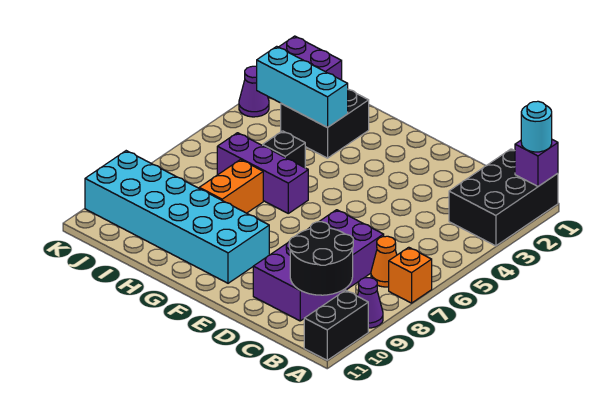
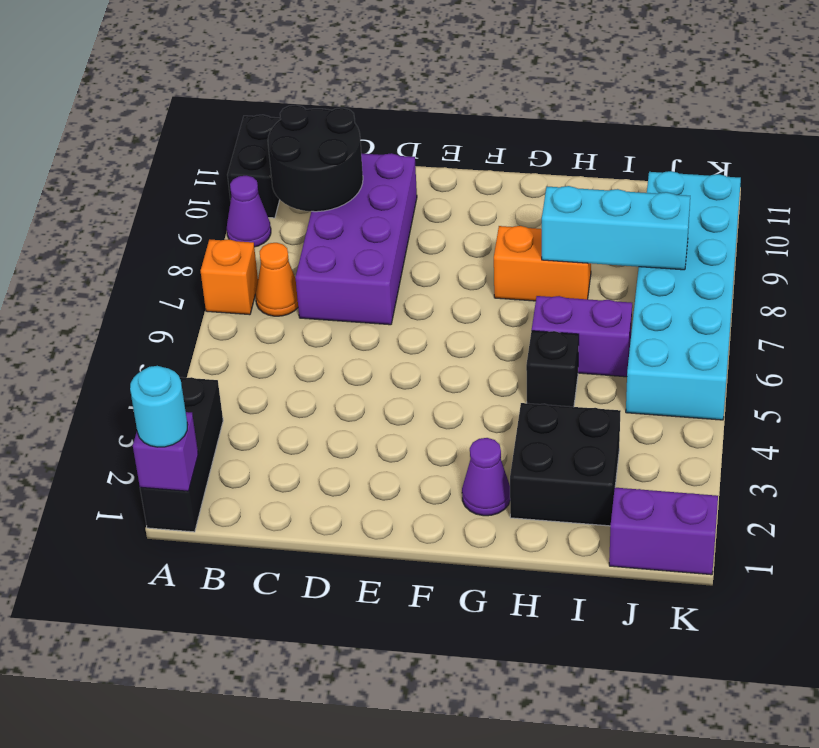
black brick A1:B3 level 1 -> black brick A1:A3 level 1
cyan brick F9:K10 level 1 -> cyan brick J5:K10 level 1
purple brick G6:I6 level 1 -> purple brick H6:I6 level 1
cyan brick H3:J3 level 2 -> cyan brick H8:J8 level 2
orange brick H7:H8 level 1 -> orange brick G8:H8 level 1
purple cone K3 level 1 -> purple cone G2 level 1

